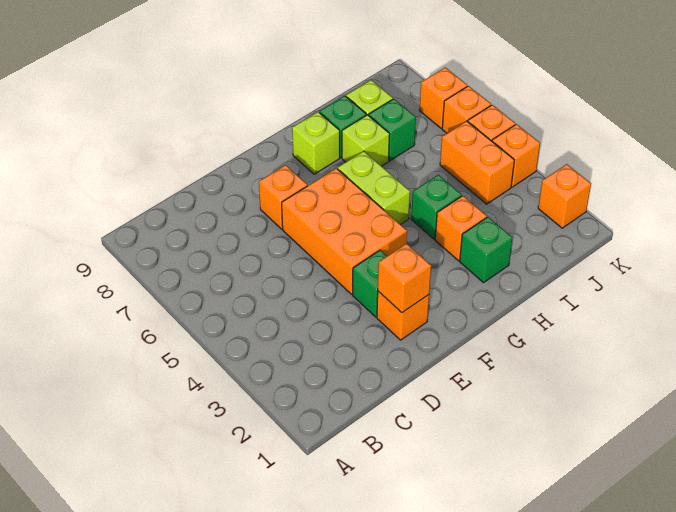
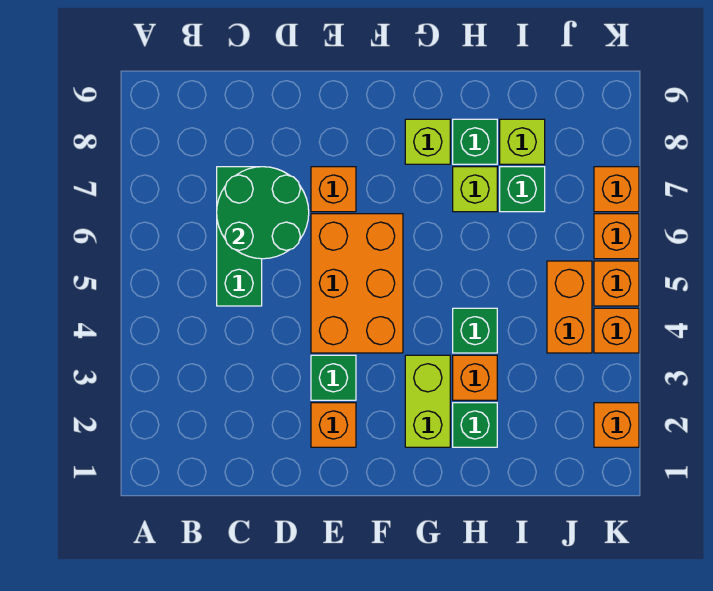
none -> green brick C5:C7 level 1
none -> green round brick C6:D7 level 2
orange brick E2 level 2 -> none
lime brick G5:G6 level 1 -> lime brick G2:G3 level 1

